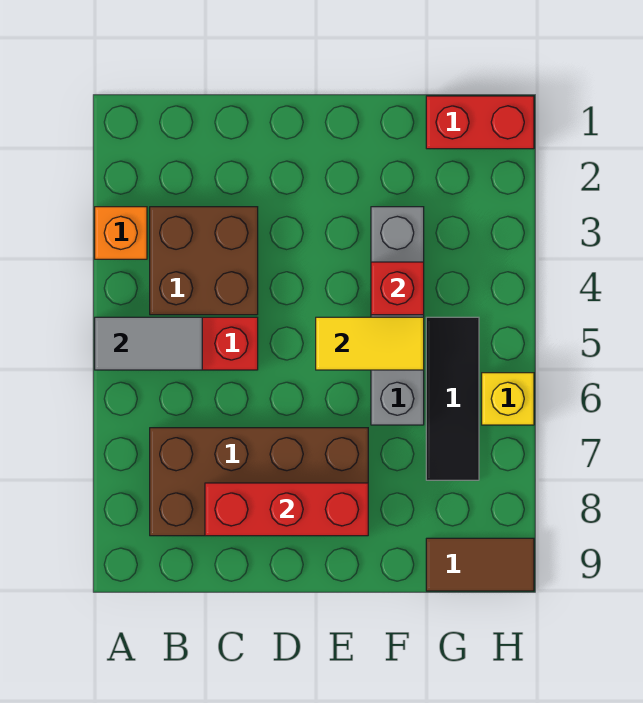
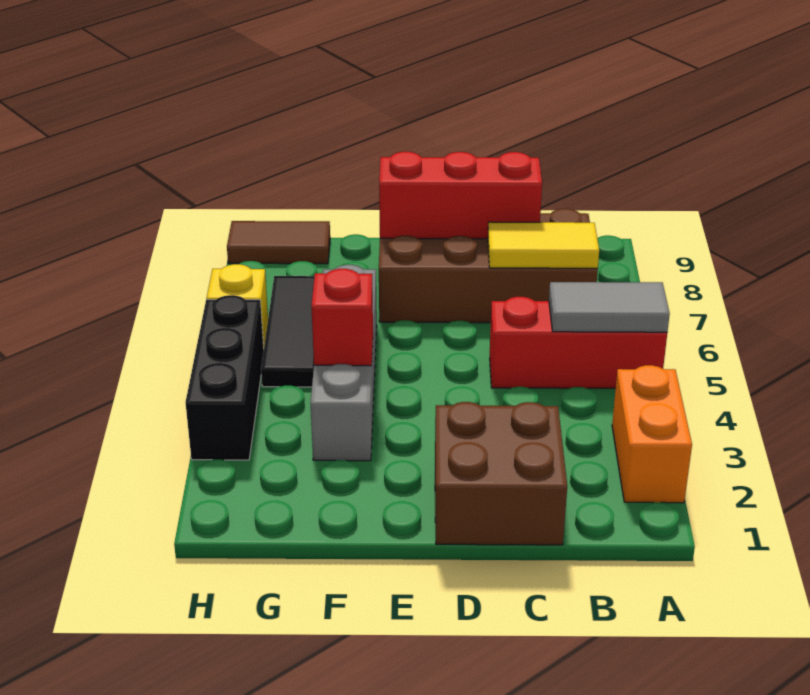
orange brick A3 level 1 -> orange brick A2:A3 level 1
brown brick B3:C4 level 1 -> brown brick C1:D2 level 1
yellow tile E5:F5 level 2 -> yellow tile B7:C7 level 2
red brick G1:H1 level 1 -> none
none -> black brick H3:H5 level 1

